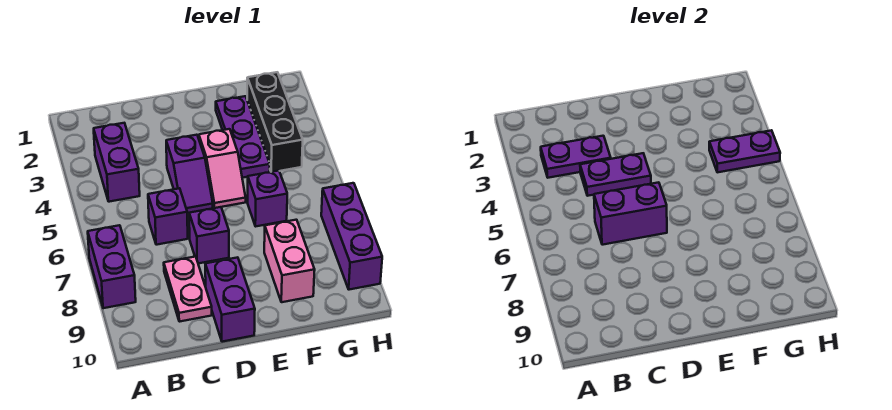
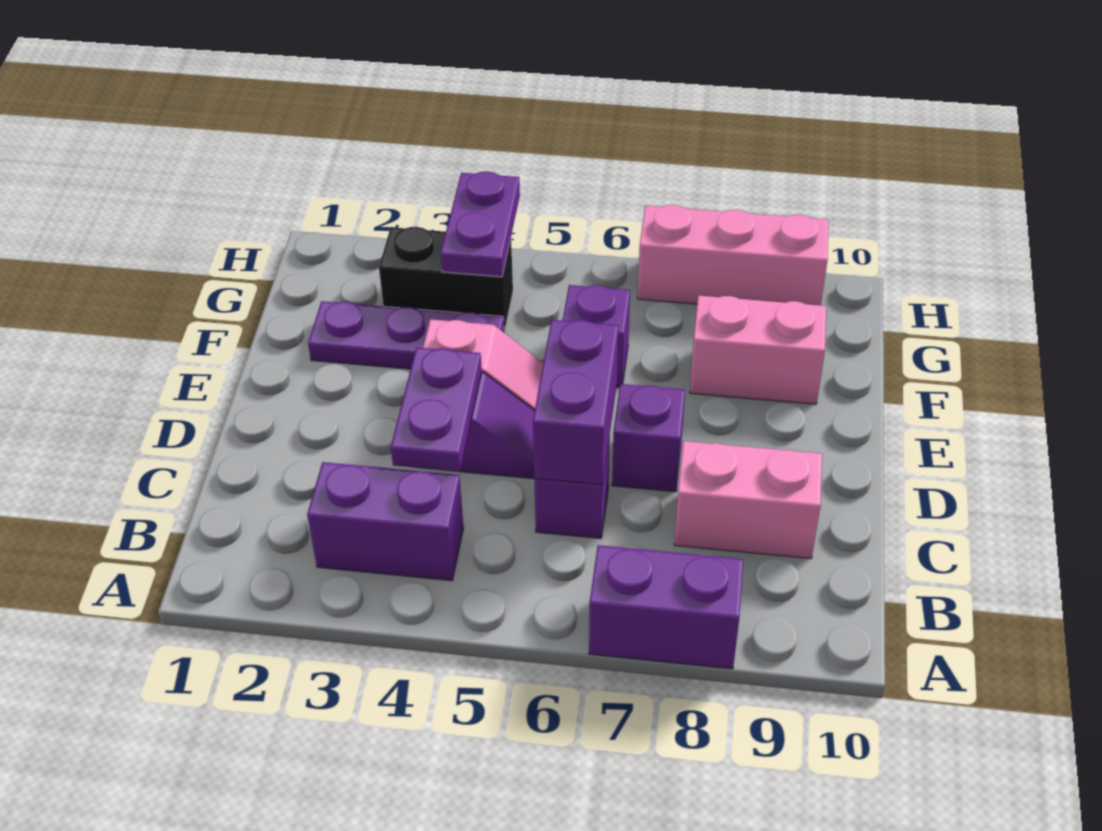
purple plate B3:C3 level 2 -> none
pink plate C8:C9 level 1 -> pink brick C8:C9 level 1
purple brick D9:D10 level 1 -> none
black brick G2:G4 level 1 -> black brick G3:G4 level 1
purple brick H7:H9 level 1 -> pink brick H7:H9 level 1

